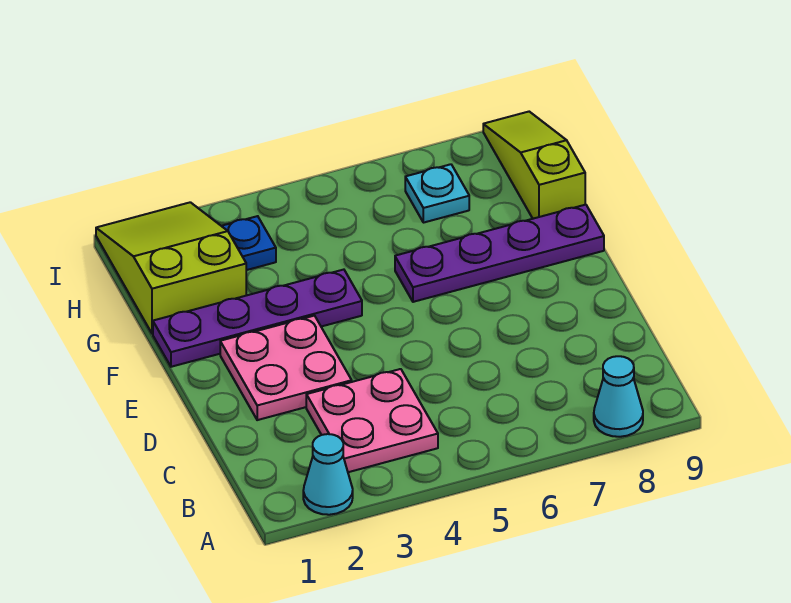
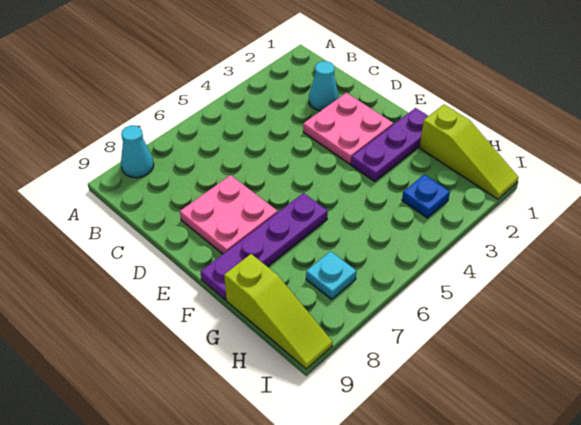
cyan cone A2 level 1 -> cyan cone C2 level 1
pink plate B3:C4 level 1 -> pink plate D7:E8 level 1
purple plate F1:F4 level 1 -> purple plate F1:F3 level 1
lime slope G1:I2 level 1 top G -> lime slope G1:I1 level 1 top G

